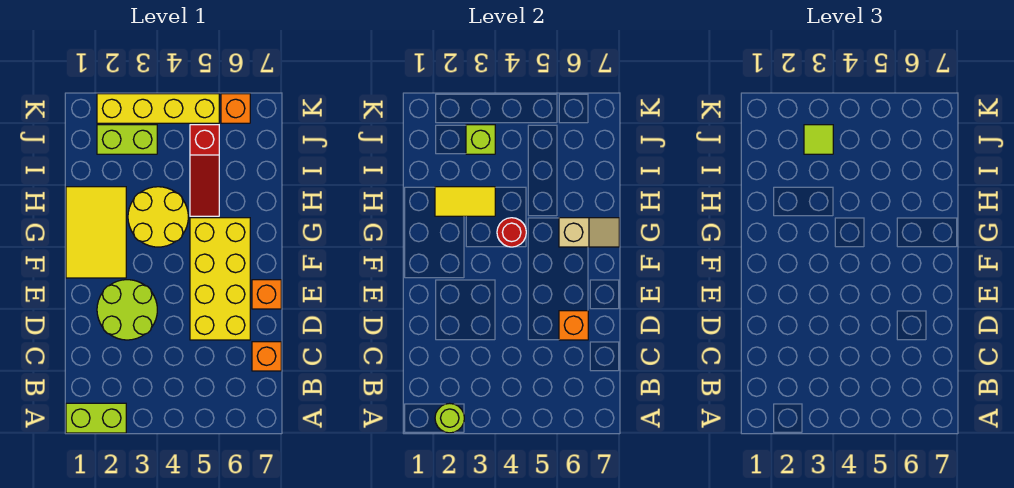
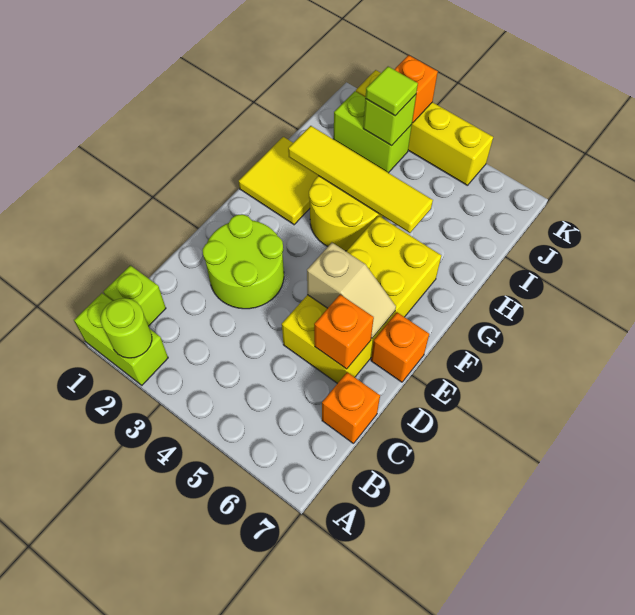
none -> lime brick B1 level 1
yellow tile F1:H2 level 1 -> yellow tile G1:H2 level 1
red round brick G4 level 2 -> none
tan slope G6:G7 level 2 top 6 -> tan slope E5:E6 level 2 top 5
yellow tile H2:H3 level 2 -> yellow tile H2:H5 level 2
red slope H5:J5 level 1 top J -> none
orange brick K6 level 1 -> orange brick K3 level 2

